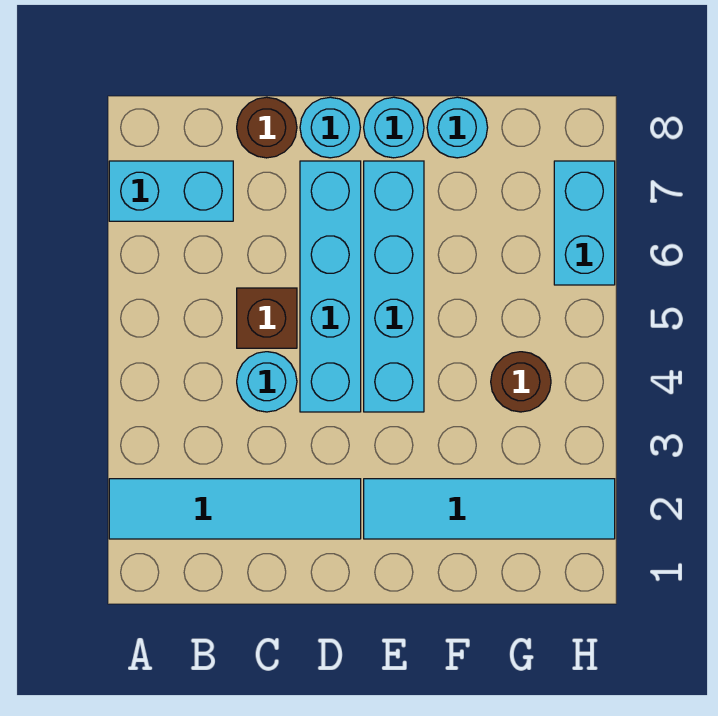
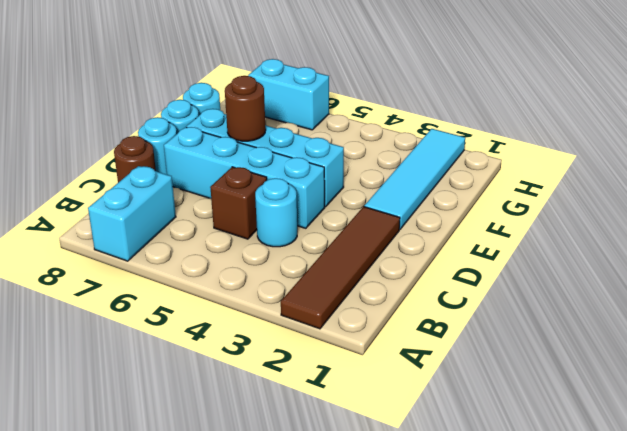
cyan tile A2:D2 level 1 -> brown tile A2:D2 level 1
brown round brick G4 level 1 -> brown round brick E6 level 2

